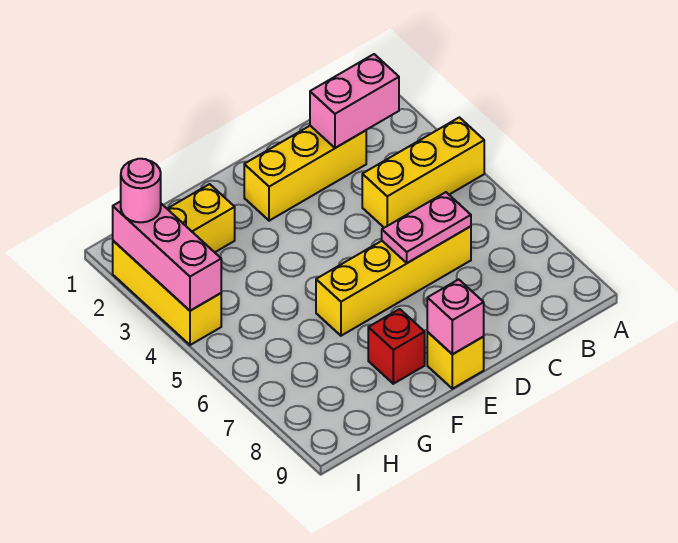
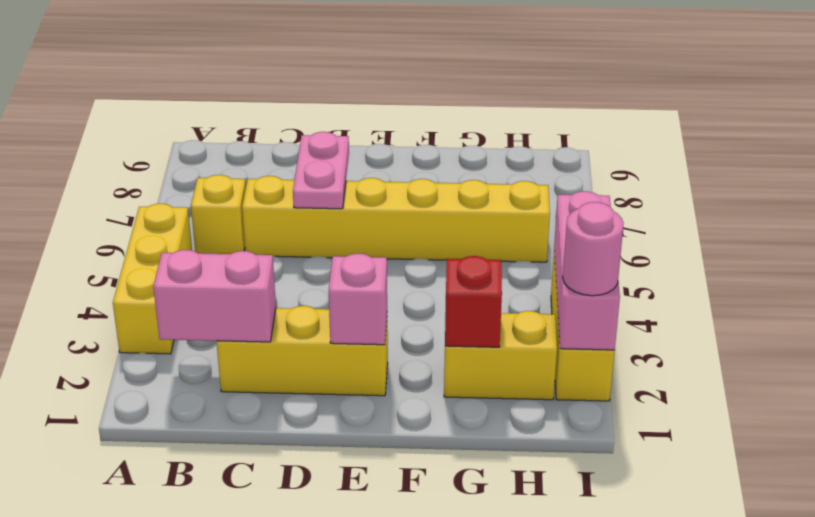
yellow brick A4:C4 level 1 -> yellow brick A3:A5 level 1
yellow brick C6:F6 level 1 -> yellow brick C6:H6 level 1
pink plate C6:D6 level 2 -> pink plate D6:D7 level 2
yellow brick E9 level 1 -> yellow brick B6 level 1
pink brick E9 level 2 -> pink brick E2 level 2
red brick F8 level 1 -> red brick G2 level 2

